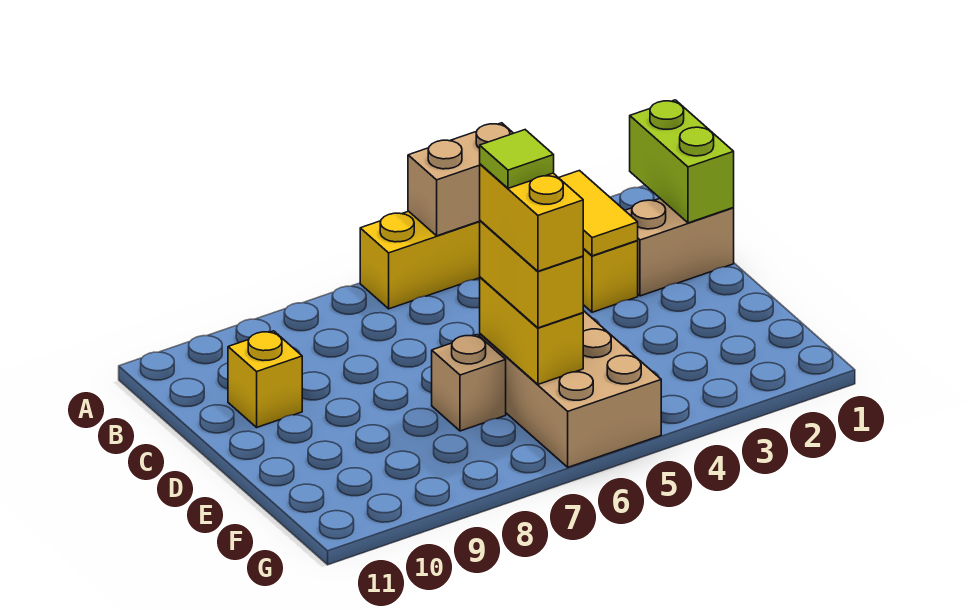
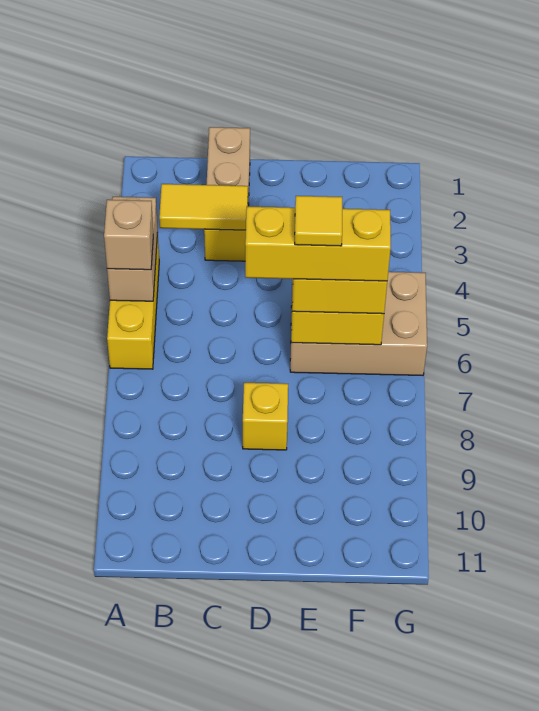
lime brick B1:C1 level 2 -> none
yellow brick C10 level 1 -> yellow brick D8 level 1
yellow brick E6:F6 level 4 -> yellow brick D6:F6 level 4
lime tile E6 level 5 -> yellow tile E6 level 5
tan brick E7 level 1 -> tan brick A5 level 3

